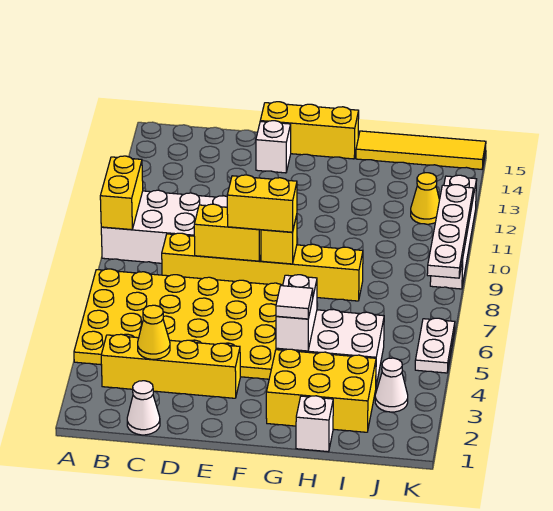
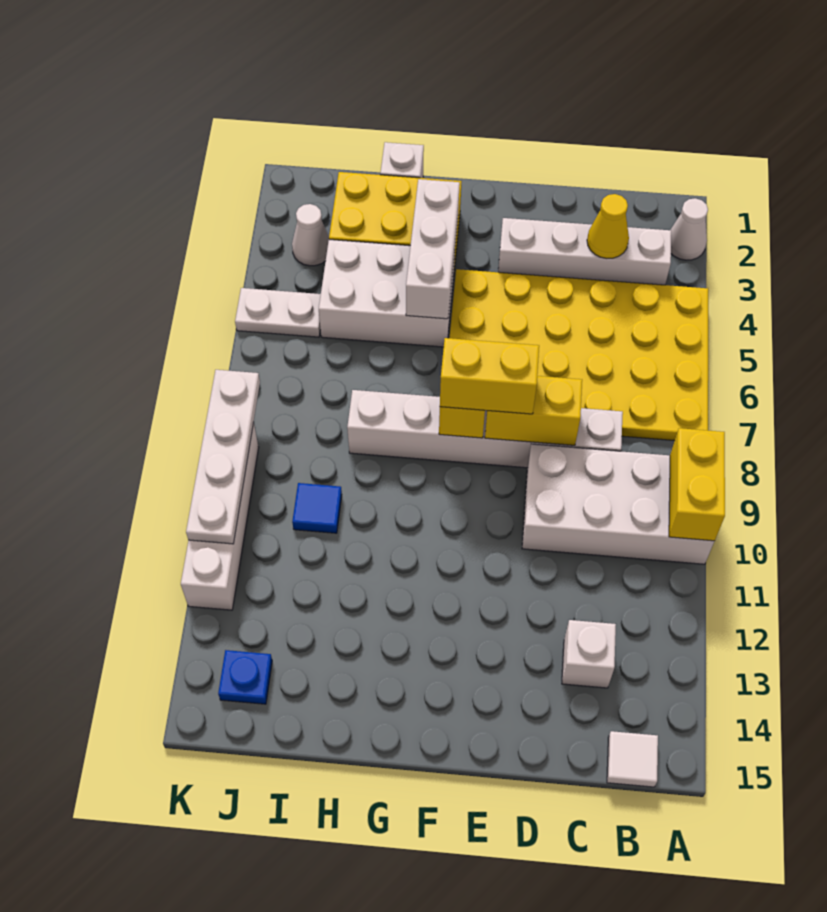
yellow brick B3:E3 level 1 -> white brick B3:E3 level 1
white cone C1 level 1 -> white cone A2 level 1
yellow brick C8:H8 level 1 -> white brick C8:H8 level 1
white brick E14 level 1 -> white brick C13 level 1
yellow brick E15:G15 level 1 -> none
white brick G4:G5 level 2 -> white brick G3:G5 level 2
white tile G4 level 3 -> white tile B15 level 1
yellow tile H15:K15 level 1 -> none
none -> blue tile I10 level 1
yellow cone J12 level 1 -> none
none -> blue plate J14 level 1
white plate K5:K6 level 1 -> white plate J5:K5 level 1

